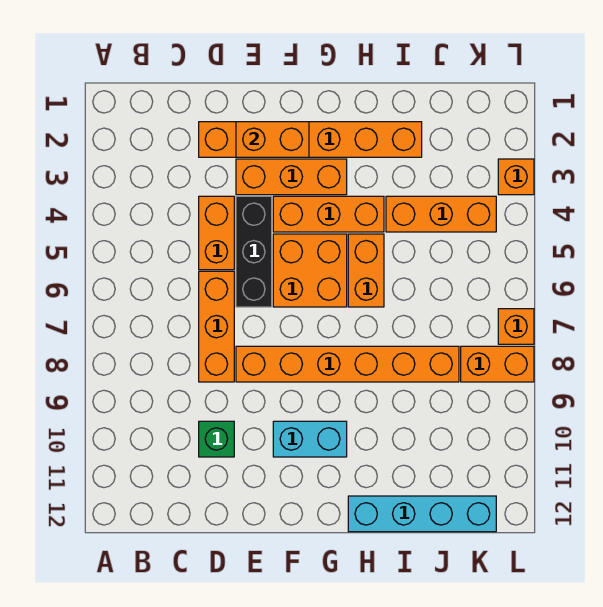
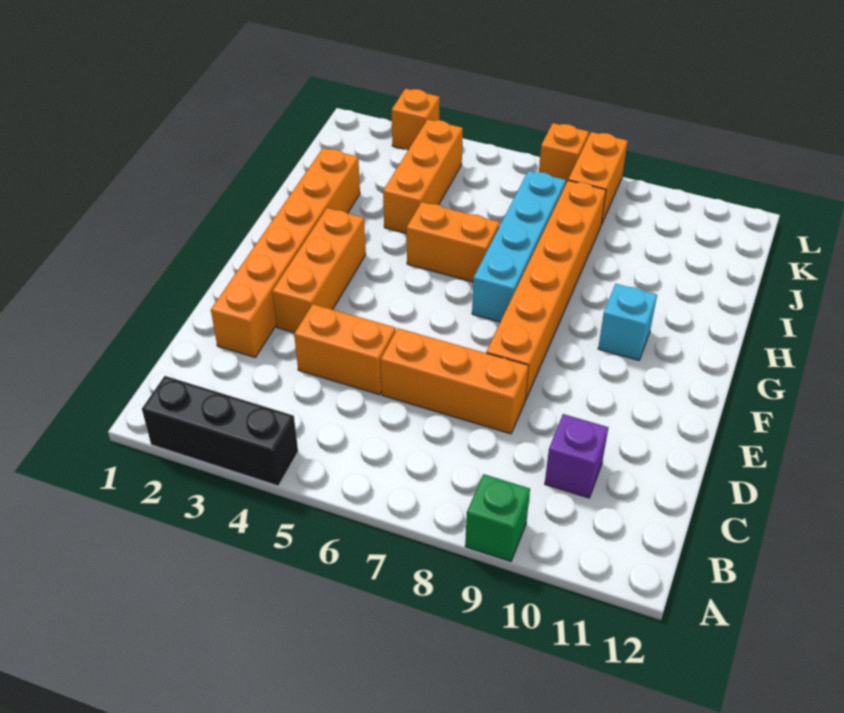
none -> purple brick C10 level 1
green brick D10 level 1 -> green brick A9 level 1
orange brick E2:F2 level 2 -> none
black brick E4:E6 level 1 -> black brick A2:A4 level 1
orange brick F4:H4 level 1 -> none
orange brick F5:G6 level 1 -> none
cyan brick F10:G10 level 1 -> cyan brick G10 level 1
cyan brick H12:K12 level 1 -> cyan brick G7:J7 level 1

